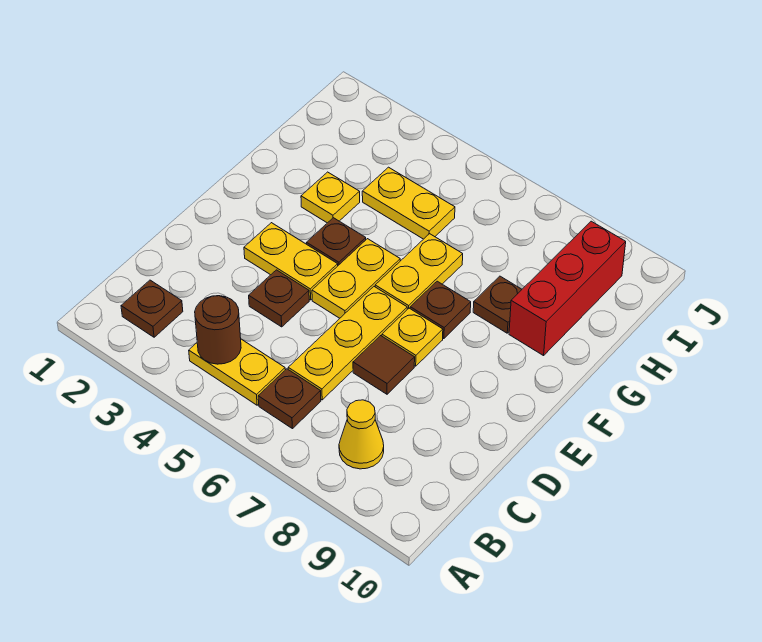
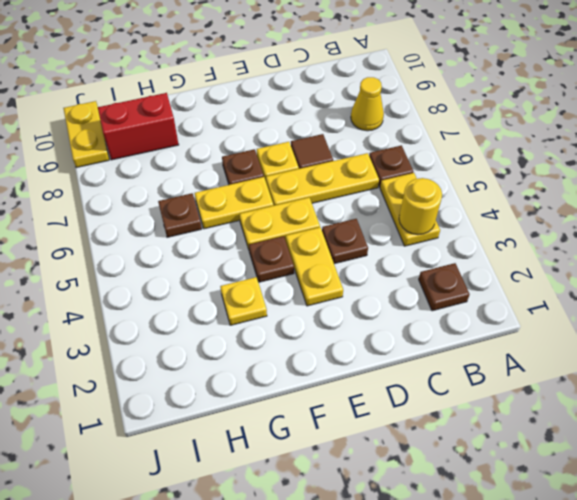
brown round brick B4 level 2 -> yellow round brick B4 level 2
brown plate G8 level 1 -> brown plate H6 level 1
red brick G9:I9 level 1 -> red brick H9:I9 level 1
yellow plate H4:H5 level 1 -> yellow plate J9:J10 level 1

